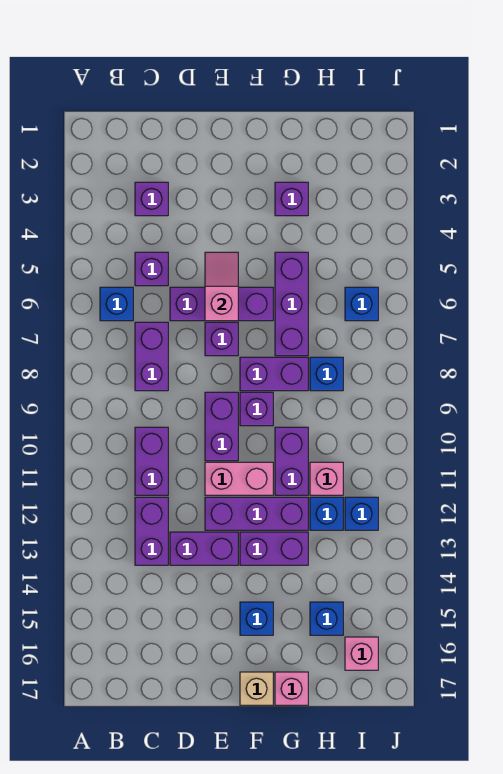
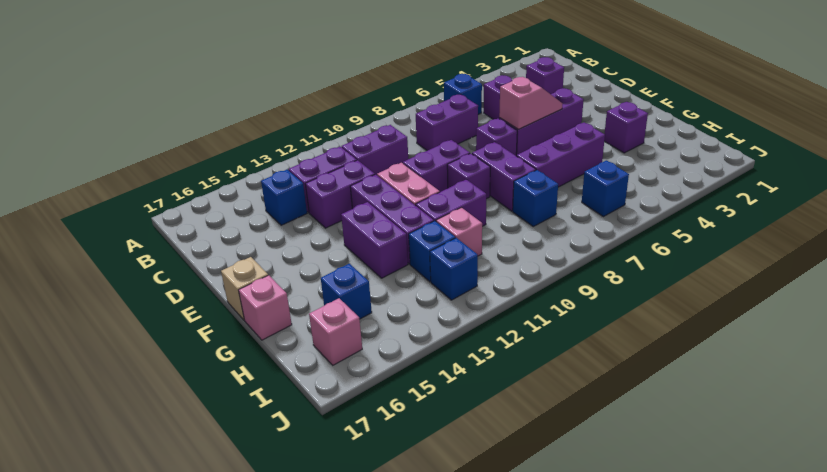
purple brick D6:F6 level 1 -> purple brick E4:E6 level 1
purple brick D13:E13 level 1 -> purple brick D12:D13 level 1
blue brick F15 level 1 -> blue brick C14 level 1

